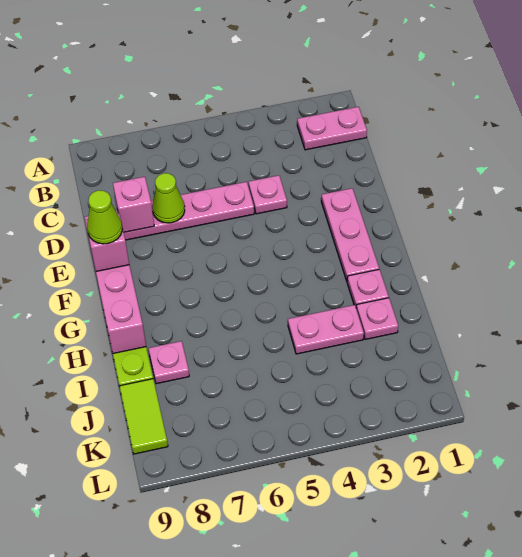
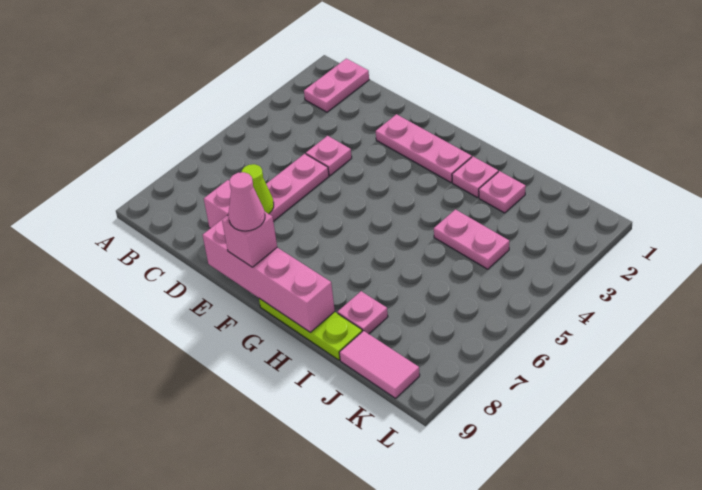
lime cone F9 level 4 -> pink cone F9 level 4
pink plate I3:I4 level 1 -> pink plate I4:J4 level 1
lime tile J9:K9 level 1 -> pink tile J9:K9 level 1

